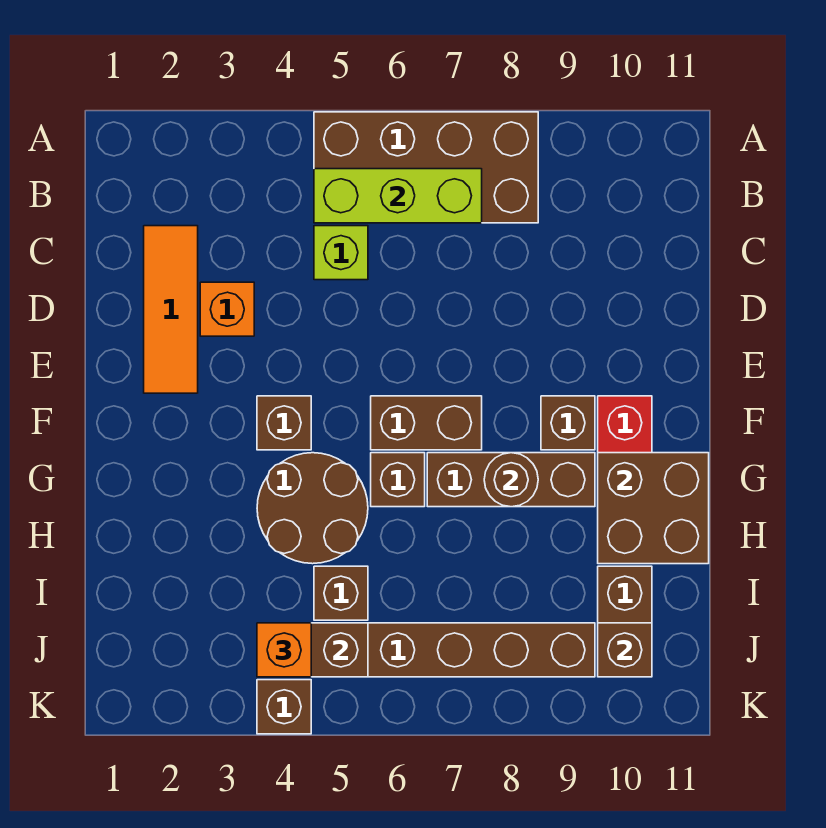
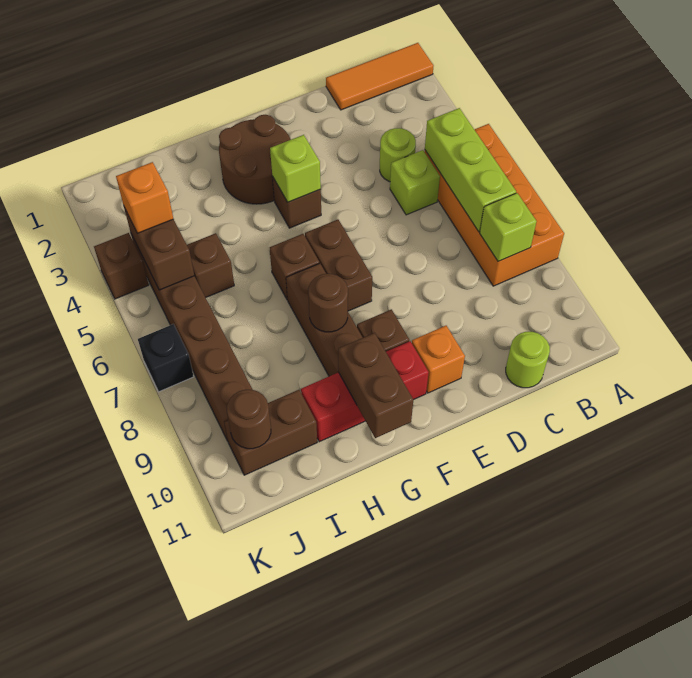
brown brick A5:B8 level 1 -> orange brick A5:B8 level 1
none -> lime brick B8 level 2
orange tile C2:E2 level 1 -> orange tile A1:C1 level 1
none -> lime round brick C4 level 1
none -> lime round brick C11 level 1
orange brick D3 level 1 -> orange brick E10 level 1
none -> lime brick F4 level 2
brown round brick G4:H5 level 1 -> brown round brick F2:G3 level 1
brown brick G10:H11 level 2 -> brown brick G10:G11 level 2
brown brick J10 level 2 -> brown round brick J10 level 2
none -> black brick K7 level 1

